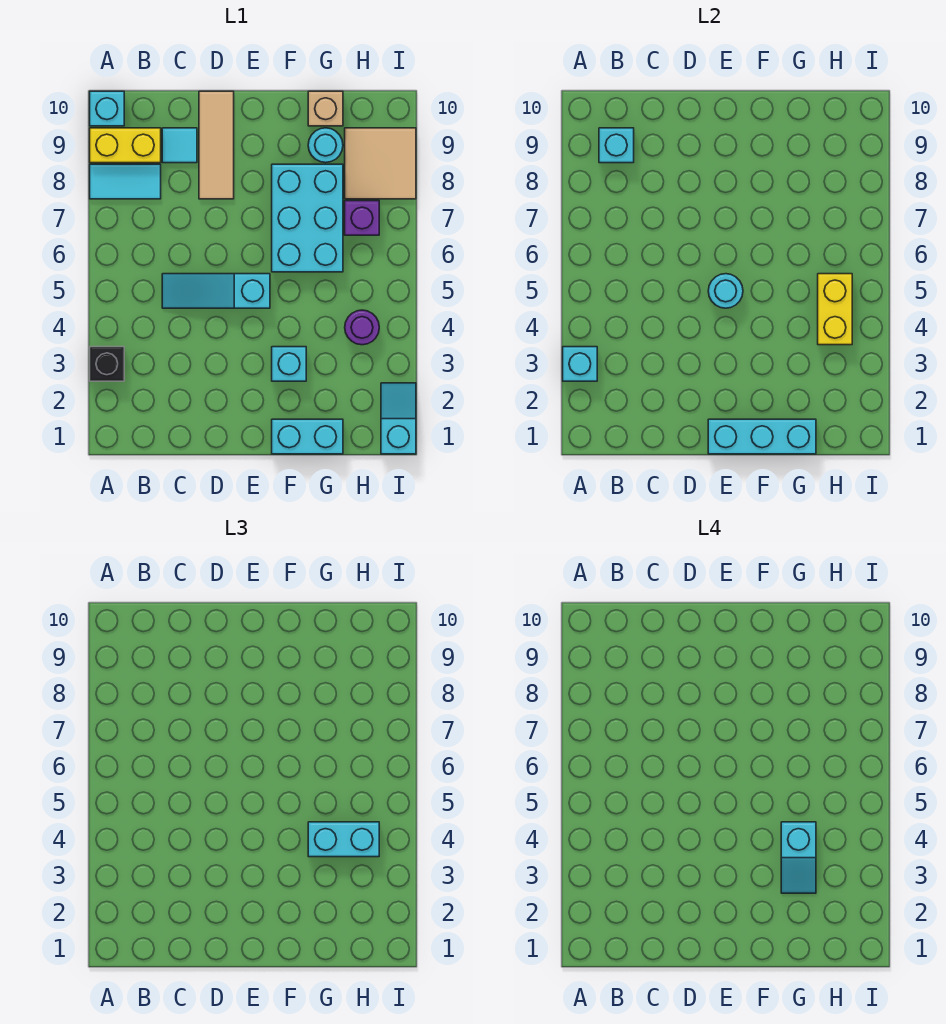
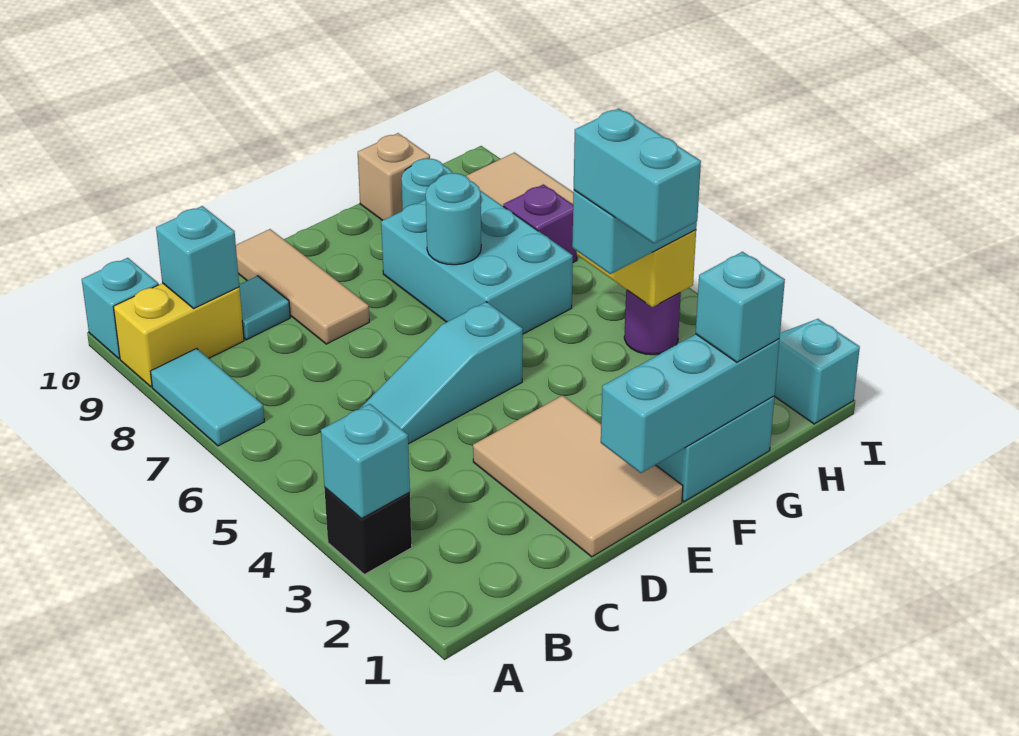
cyan tile A8:B8 level 1 -> cyan tile A7:A8 level 1
none -> tan tile D1:E3 level 1
cyan round brick E5 level 2 -> cyan round brick F7 level 2
cyan brick F3 level 1 -> cyan brick G1 level 3
cyan slope G3:G4 level 4 top 4 -> cyan brick G3:G4 level 4

